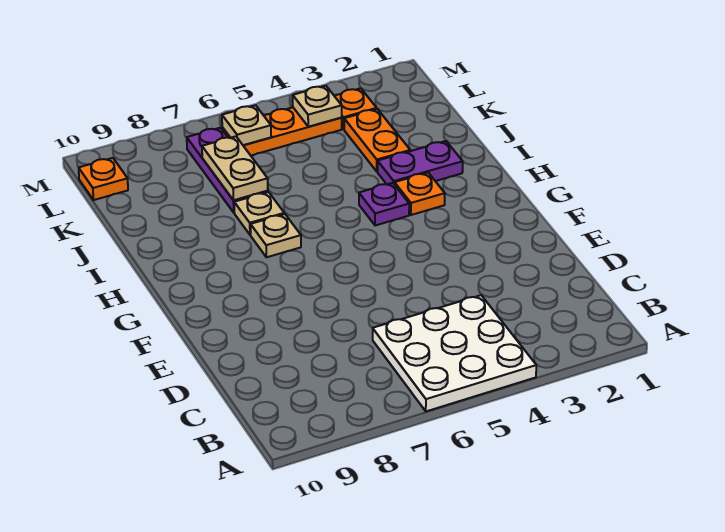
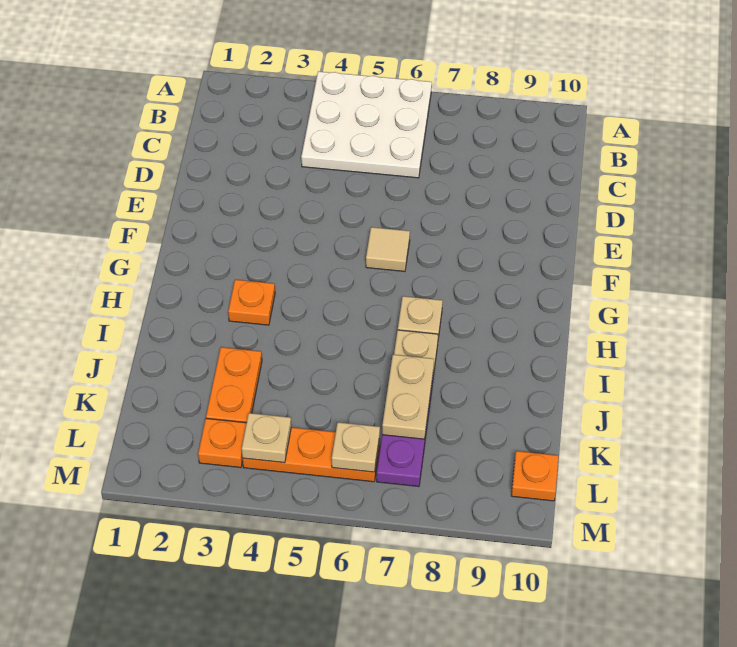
none -> tan tile F6 level 1
purple plate H4 level 1 -> none
purple plate I2:I3 level 1 -> none

